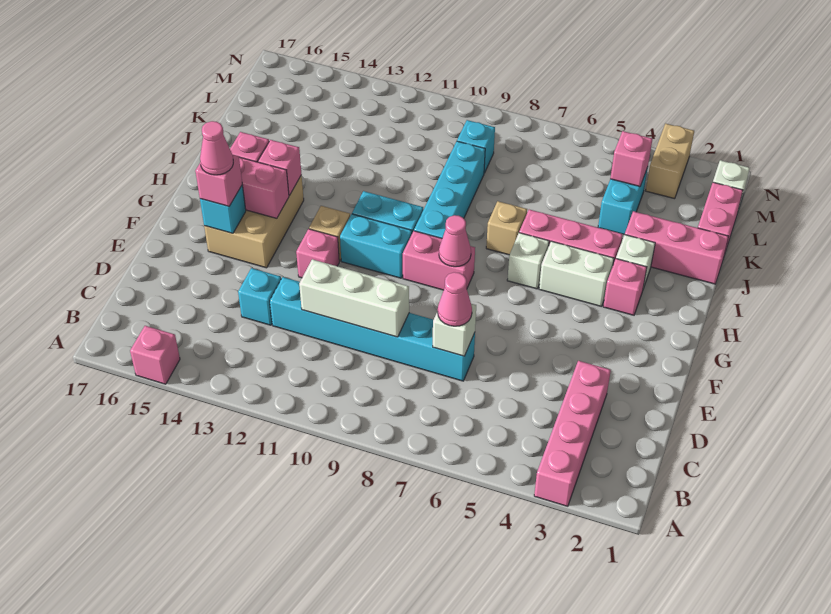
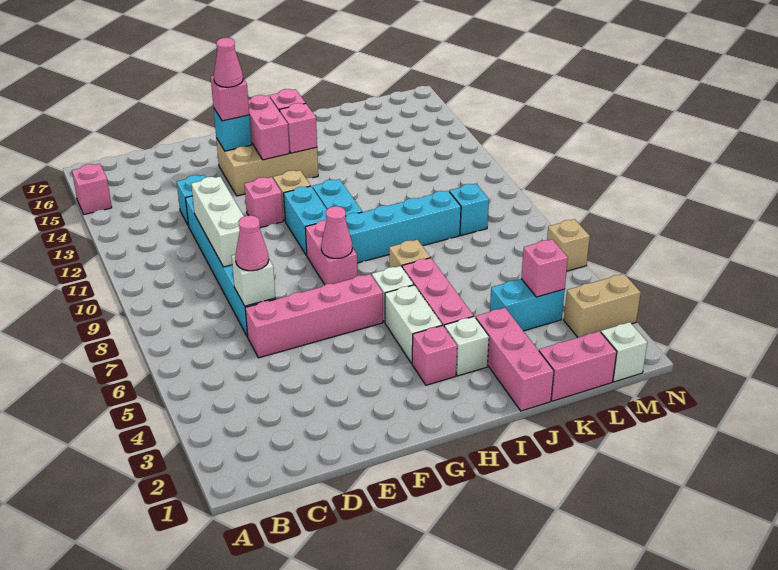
pink brick A3:D3 level 1 -> pink brick D6:G6 level 1
none -> tan brick N6 level 1

